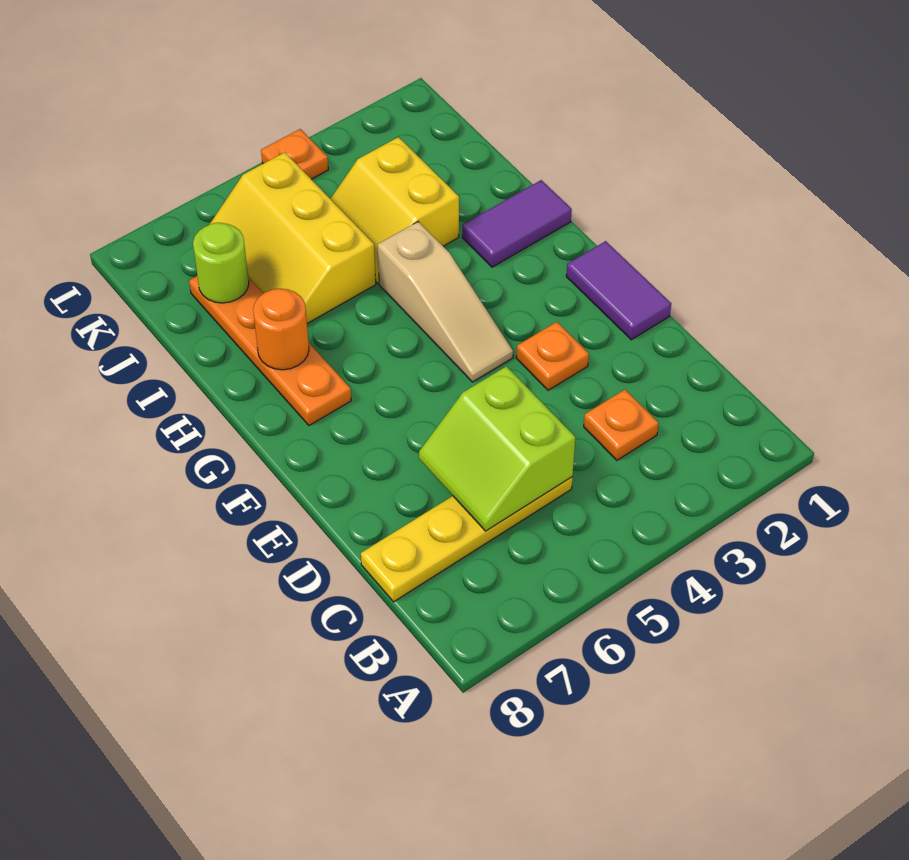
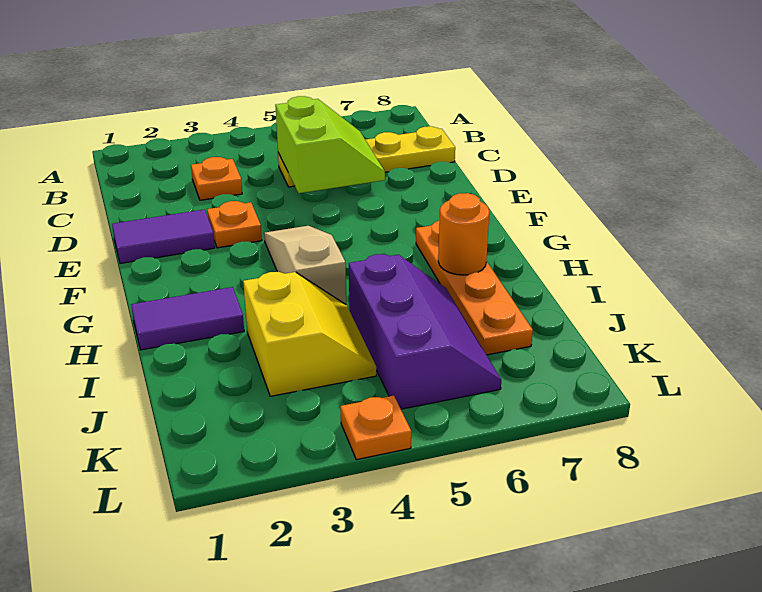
purple tile E1:F1 level 1 -> purple tile E1:E2 level 1
yellow slope I5:K6 level 1 top 5 -> purple slope I5:K6 level 1 top 5
lime round brick J7 level 2 -> none

